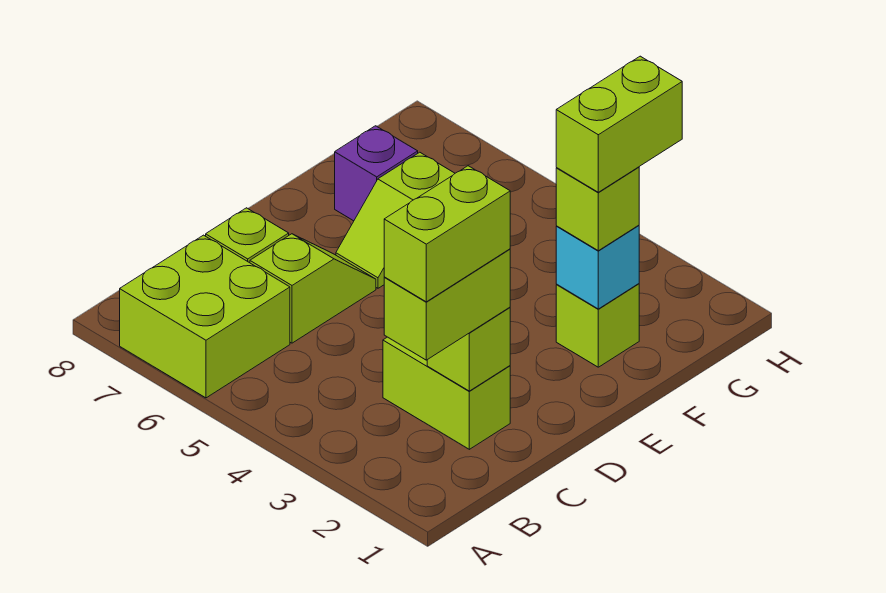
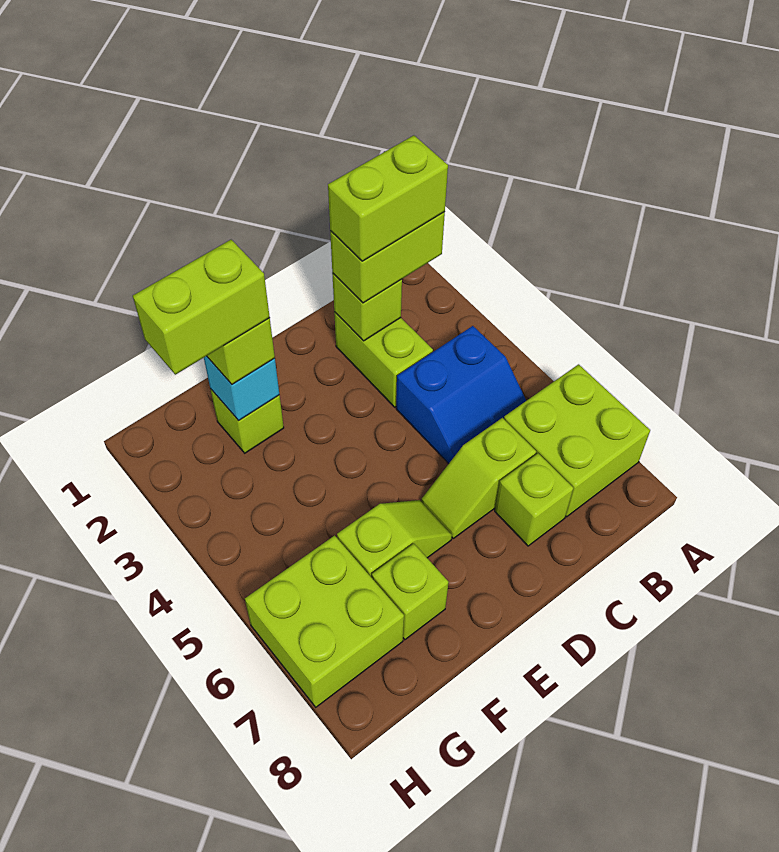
none -> blue slope B4:C5 level 1 top 4
purple brick F7 level 1 -> lime brick F7 level 1
none -> lime brick G6:H7 level 1

